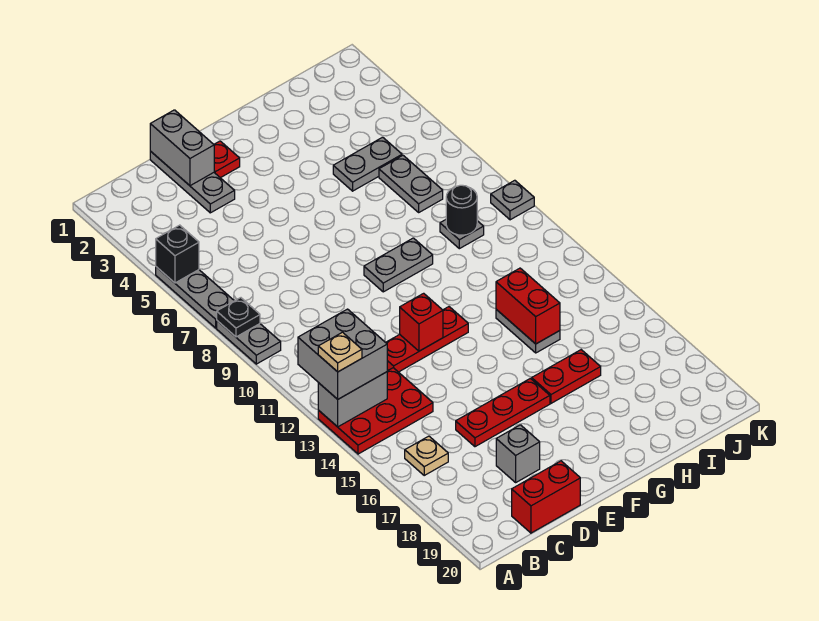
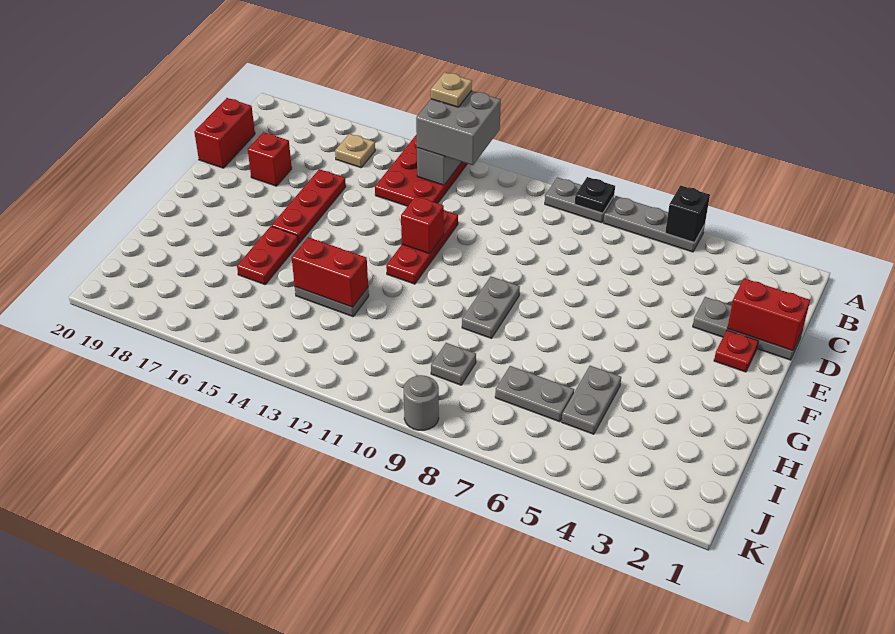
grey brick D1:D2 level 2 -> red brick D1:D2 level 2
grey brick D18 level 1 -> red brick D18 level 1
black round brick I9 level 2 -> none
grey plate K9 level 1 -> grey round brick K9 level 1

